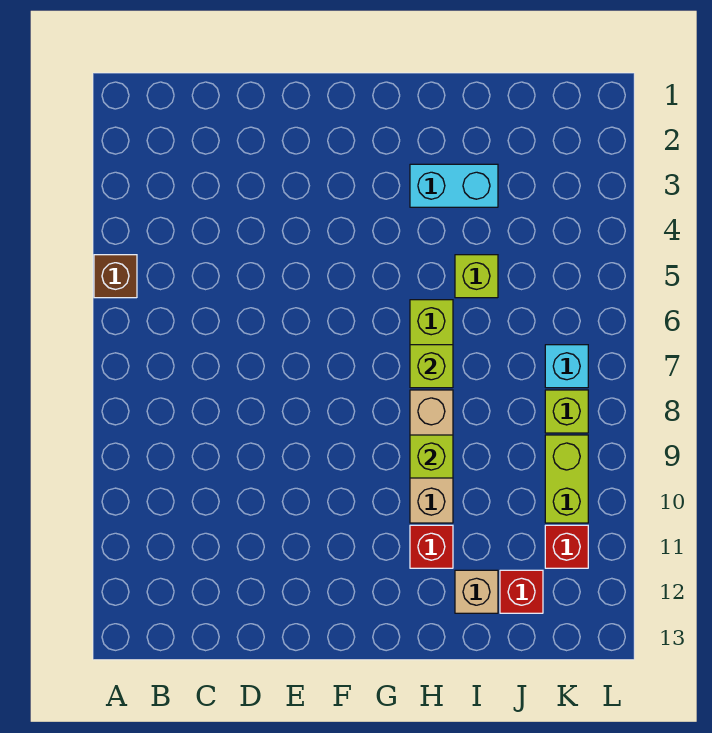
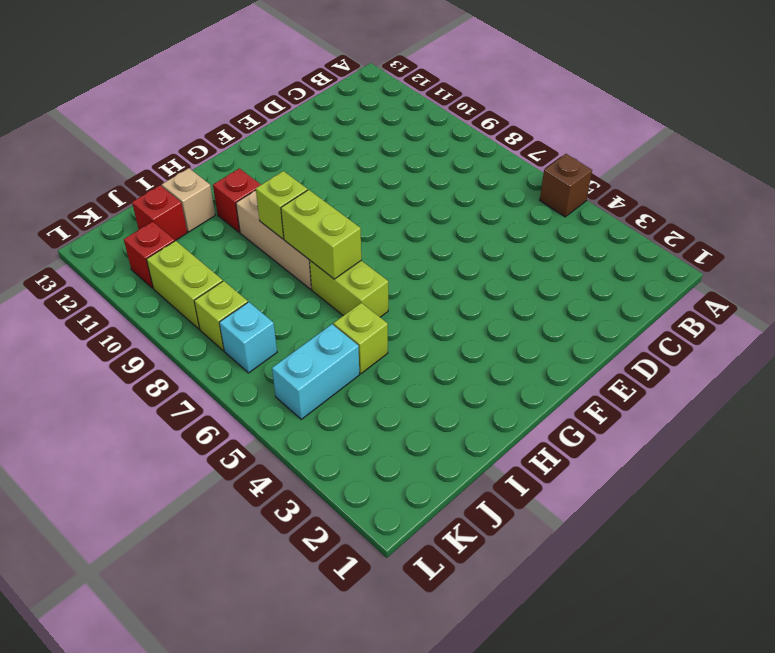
cyan brick H3:I3 level 1 -> cyan brick J5:K5 level 1
lime brick H7 level 2 -> lime brick H7:H8 level 2

